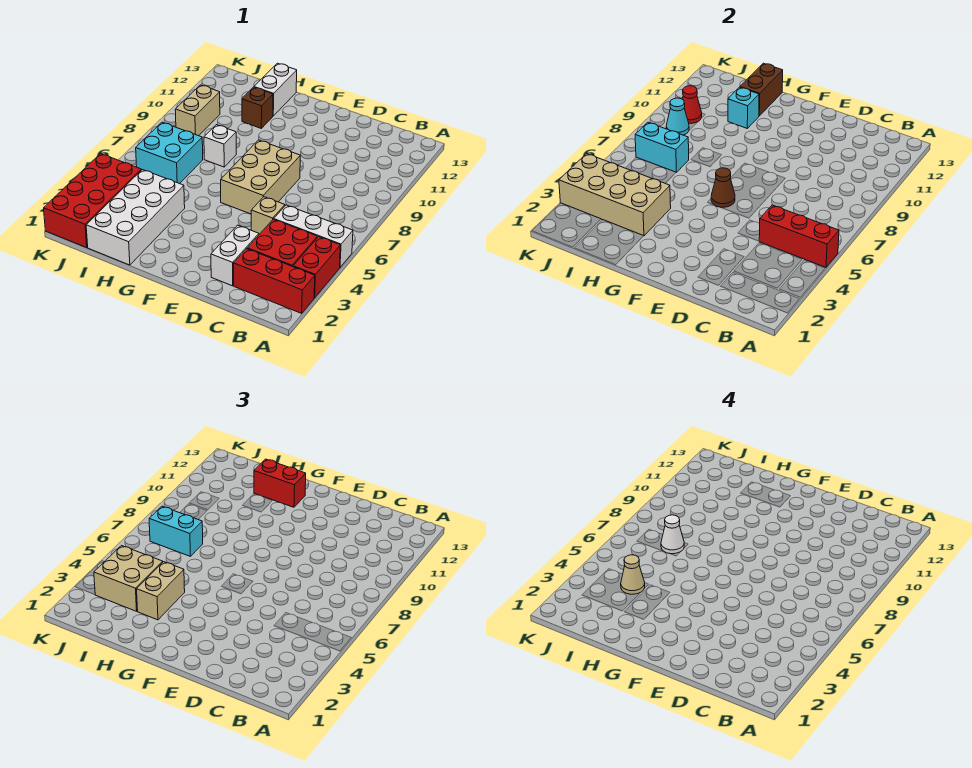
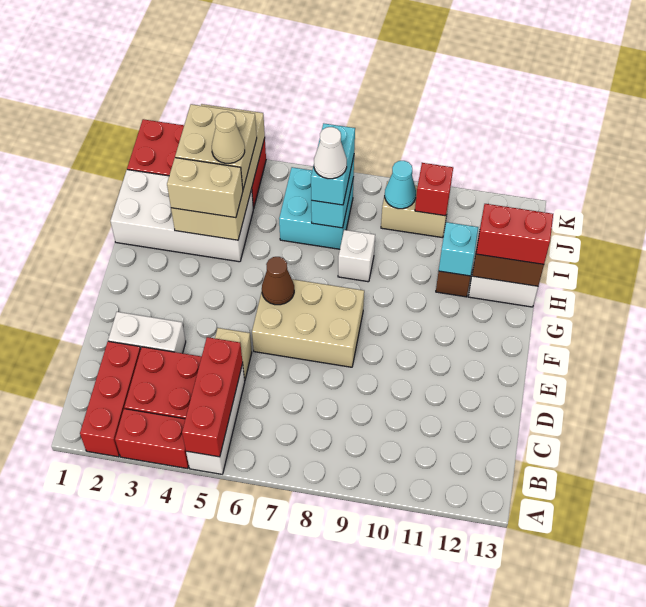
red brick G12:H12 level 3 -> red brick H12:H13 level 3
red cone J10 level 2 -> red brick J10 level 2

